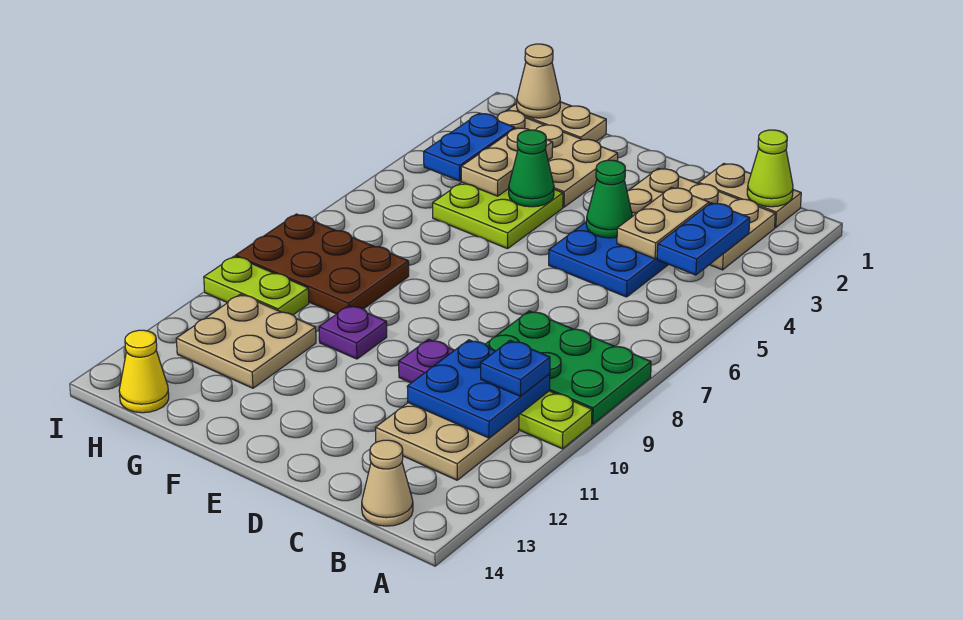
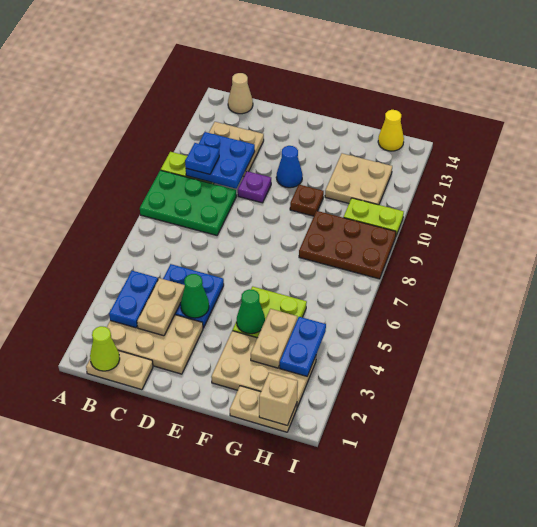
none -> blue cone E11 level 1
purple plate F10 level 1 -> brown plate F10 level 1
tan cone H1 level 2 -> tan brick H1 level 2

